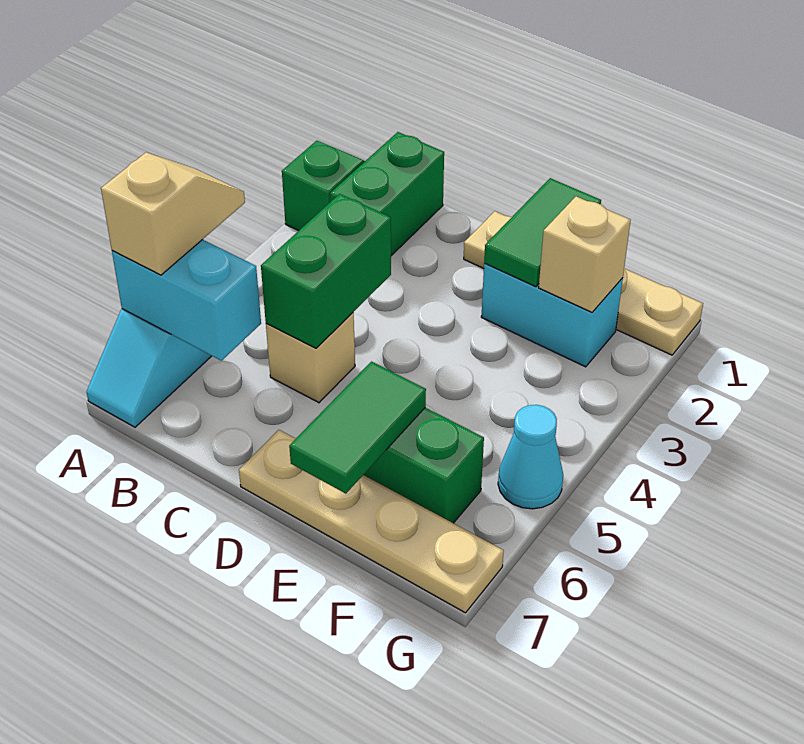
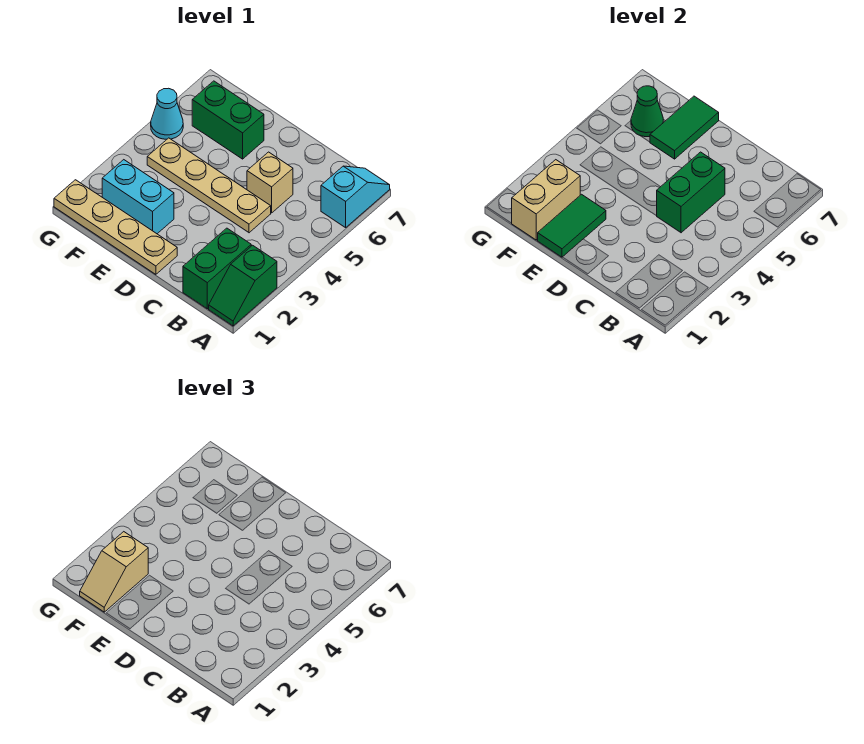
tan slope A5:A6 level 3 top 6 -> tan slope F1:F2 level 3 top 2
cyan brick A6:B6 level 2 -> none
tan plate D7:G7 level 1 -> tan plate C4:F4 level 1
tan brick F2 level 2 -> tan brick F1:F2 level 2
none -> green cone F6 level 2

